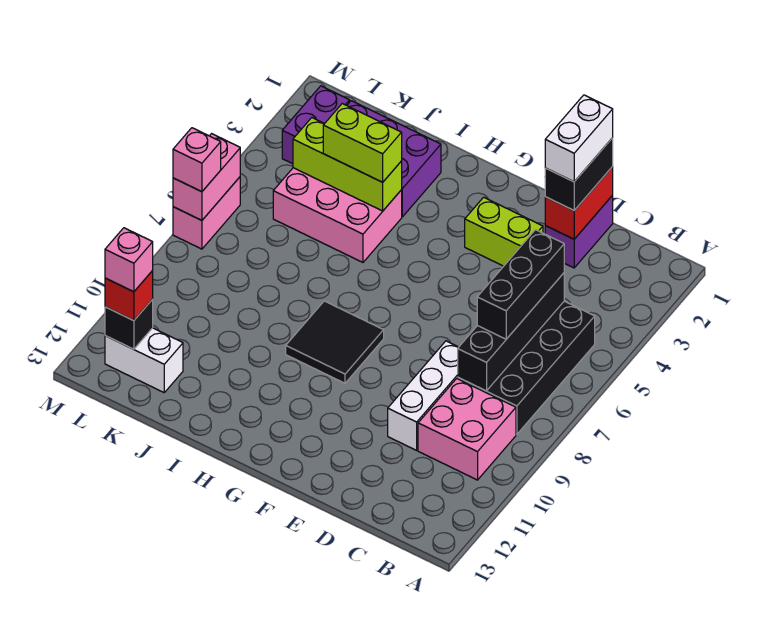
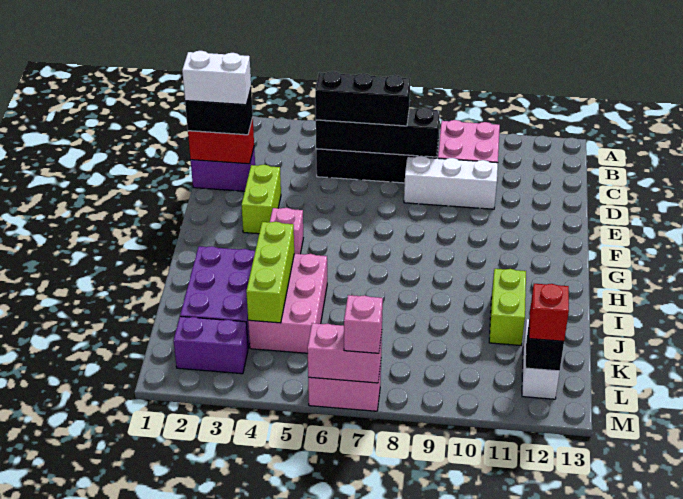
black tile G8:H9 level 1 -> none
lime brick I4:J4 level 3 -> lime brick I11:J11 level 1
pink brick L12 level 4 -> pink brick G4 level 1

